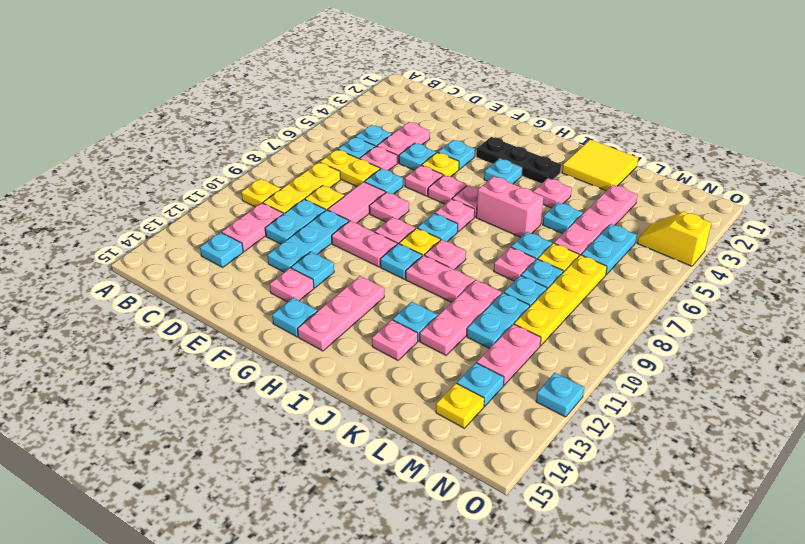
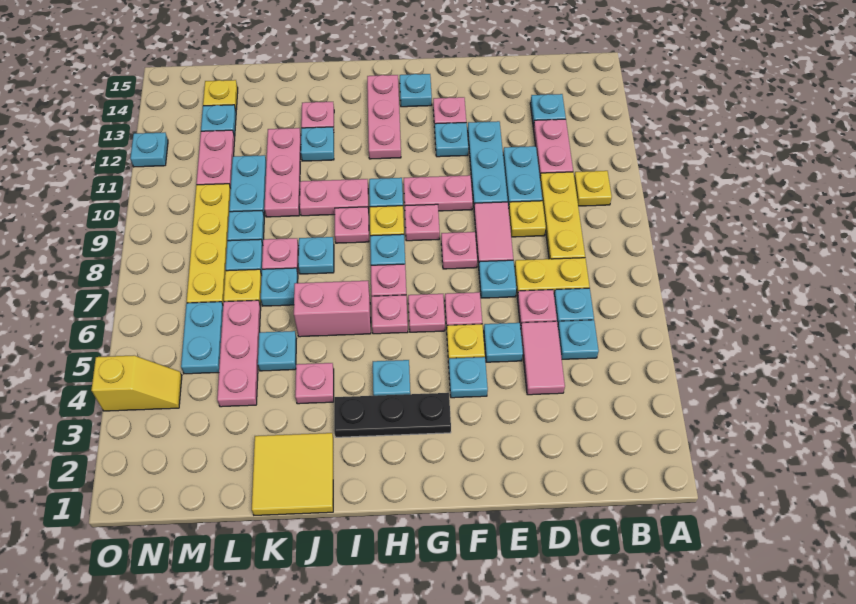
pink plate D4:D5 level 1 -> pink tile D4:D5 level 1
none -> cyan plate J8 level 1
pink plate L3:L6 level 1 -> pink plate L4:L6 level 1

